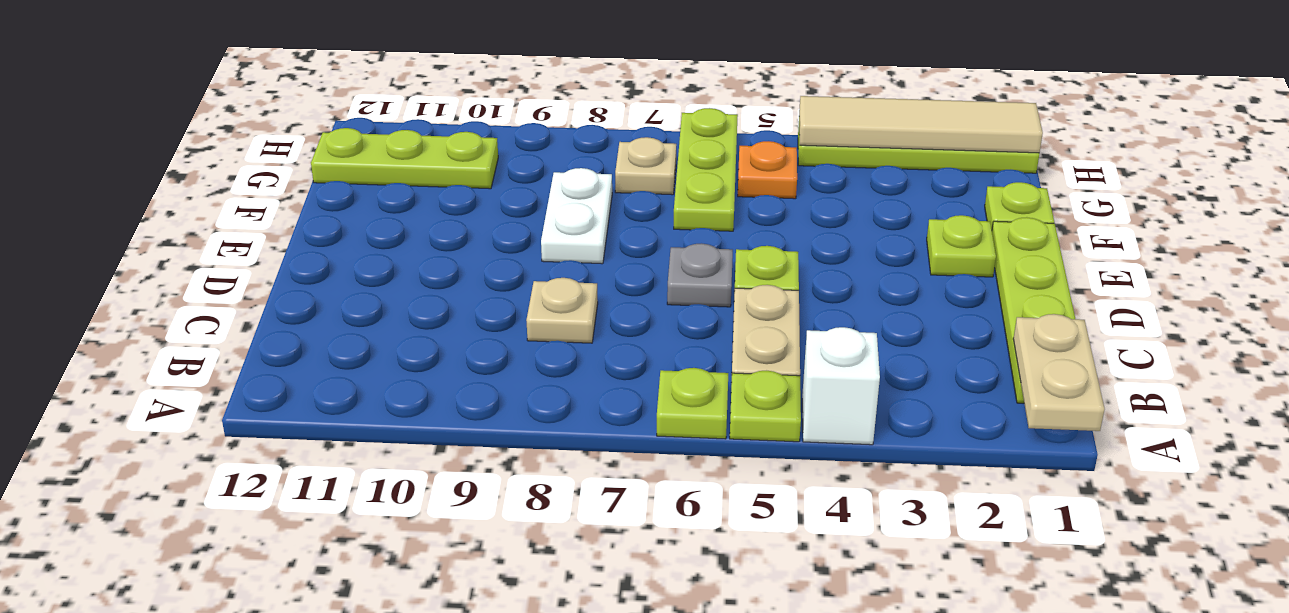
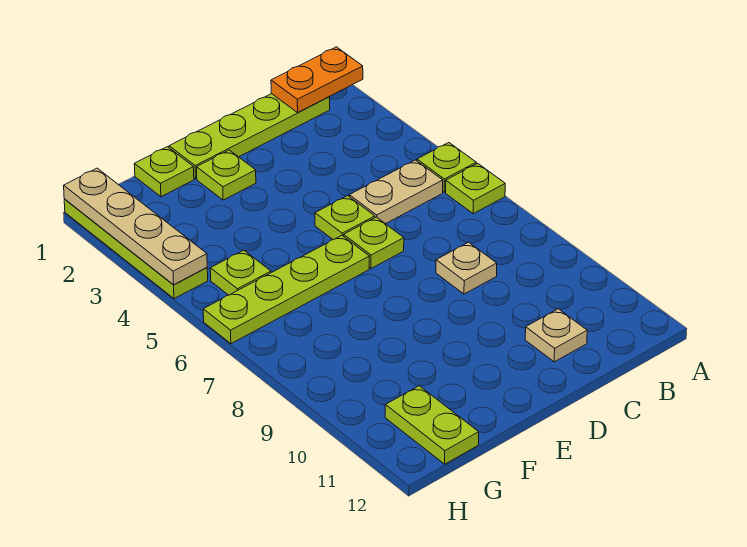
tan plate A1:B1 level 2 -> orange plate A1:B1 level 2
white brick A4 level 1 -> none
grey plate D6 level 1 -> lime plate D6 level 1
white plate E8:F8 level 1 -> none
lime plate F6:H6 level 1 -> lime plate E6:H6 level 1
orange plate G5 level 1 -> lime plate G5 level 1
tan plate G7 level 1 -> tan plate C11 level 1
lime plate G10:G12 level 1 -> lime plate G11:G12 level 1
tan tile H1:H4 level 2 -> tan plate H1:H4 level 2

